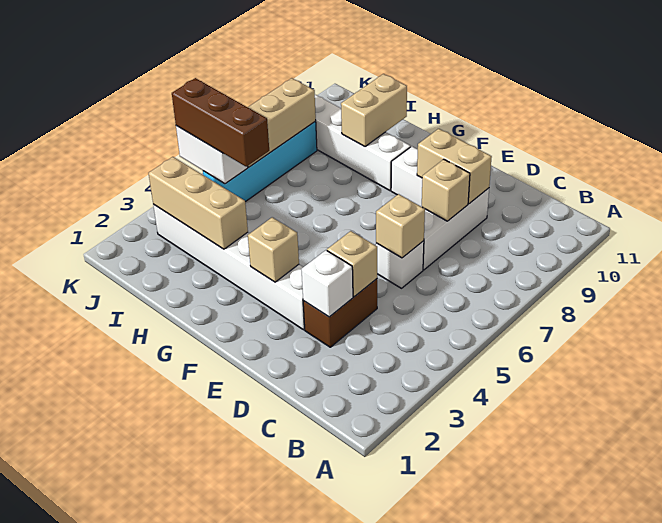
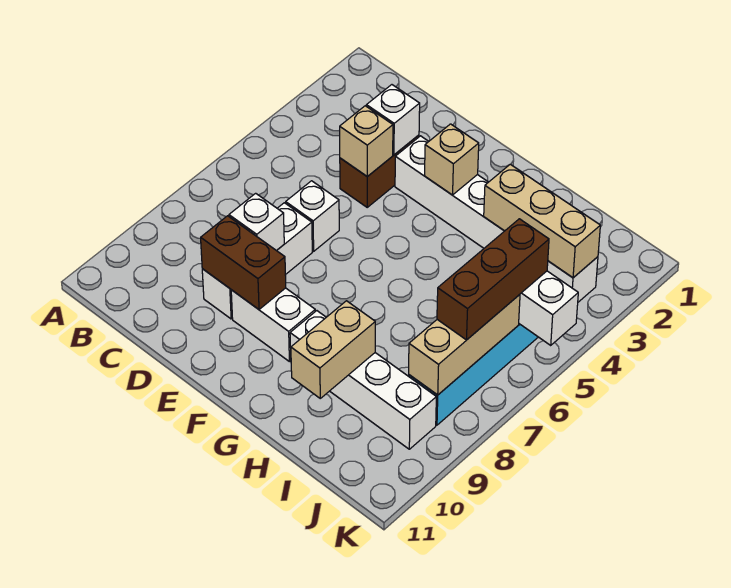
tan brick D6 level 2 -> none
tan brick D8 level 2 -> white brick D8 level 2
tan brick D9:E9 level 2 -> brown brick D9:E9 level 2
brown brick I5:K5 level 3 -> brown brick J5:J7 level 3

